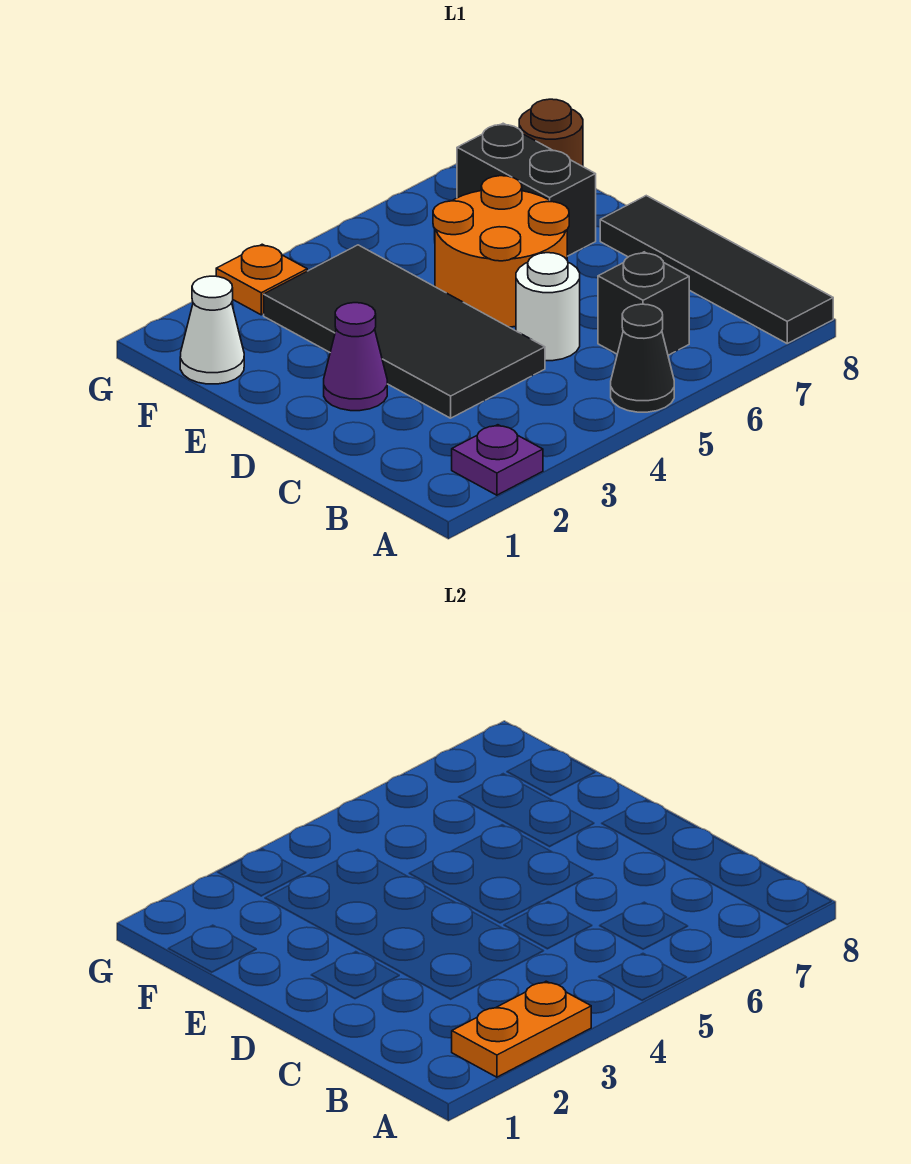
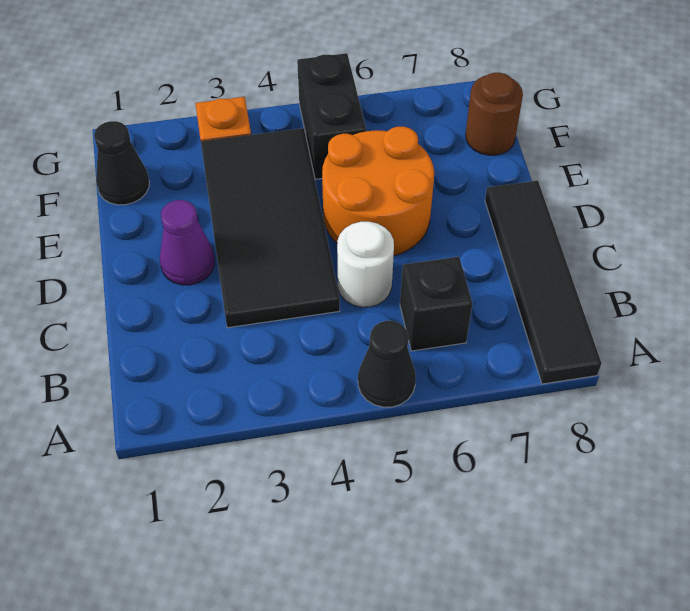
purple plate A2 level 1 -> none
orange plate A2:A3 level 2 -> none
black brick E7:F7 level 1 -> black brick F5:G5 level 1
white cone F1 level 1 -> black cone F1 level 1

